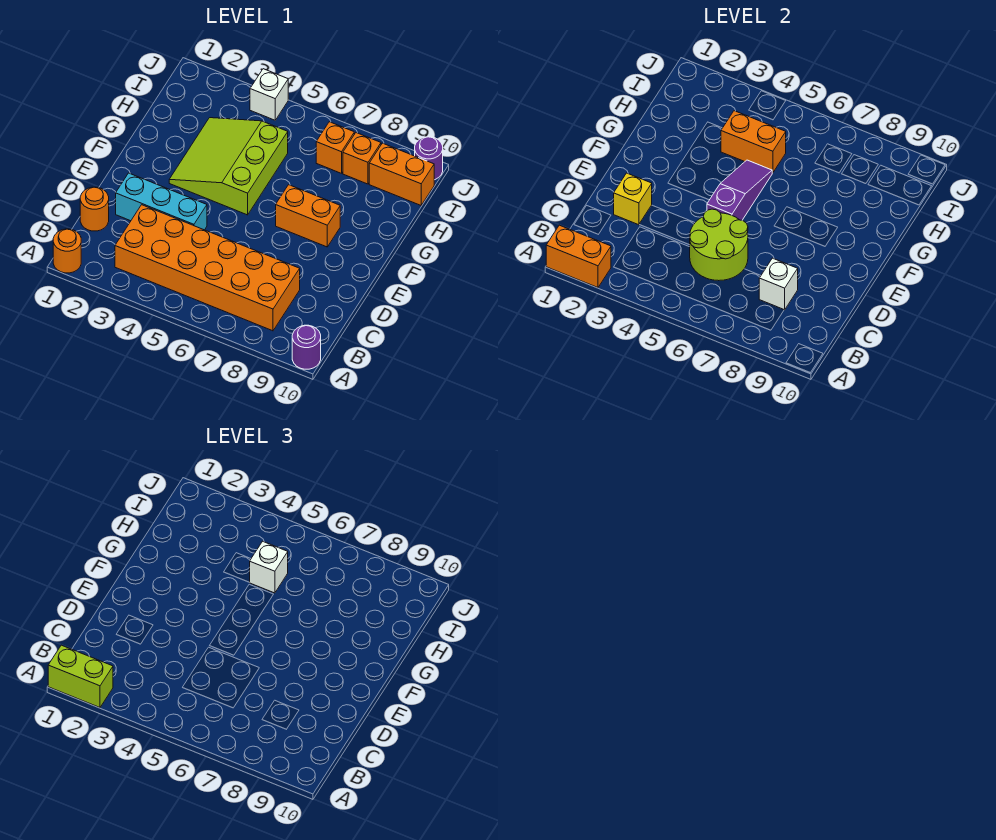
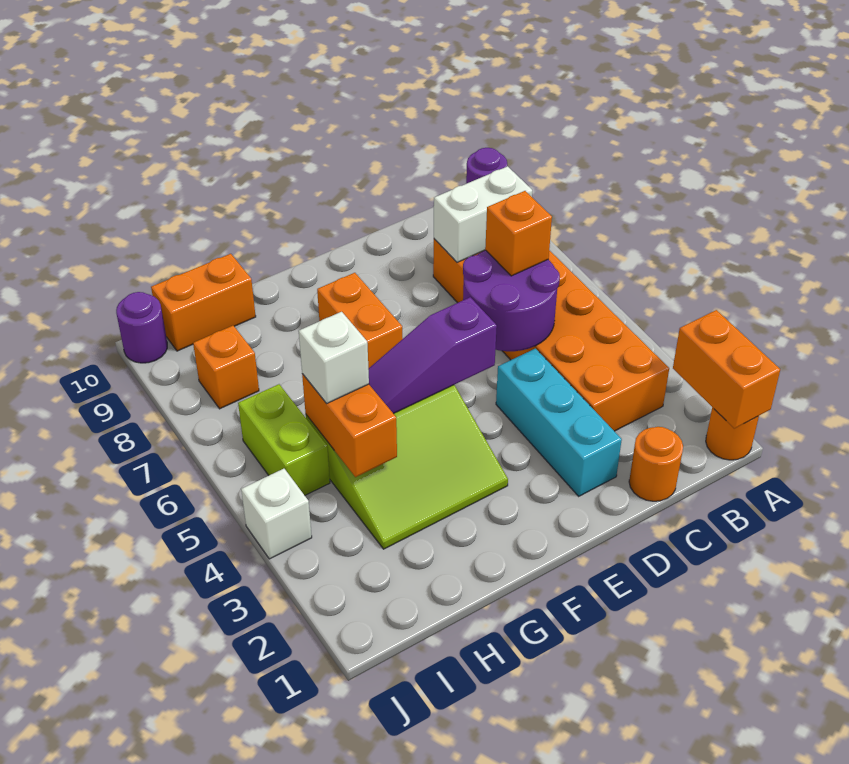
lime brick A1:A2 level 3 -> lime brick I5:I6 level 1
lime round brick C5:D6 level 2 -> purple round brick C5:D6 level 2
white brick C8 level 2 -> white brick B8:C8 level 2
yellow brick D2 level 2 -> none
orange brick I7 level 1 -> orange brick C6 level 3
orange brick I9:I10 level 1 -> orange brick H10:I10 level 1

